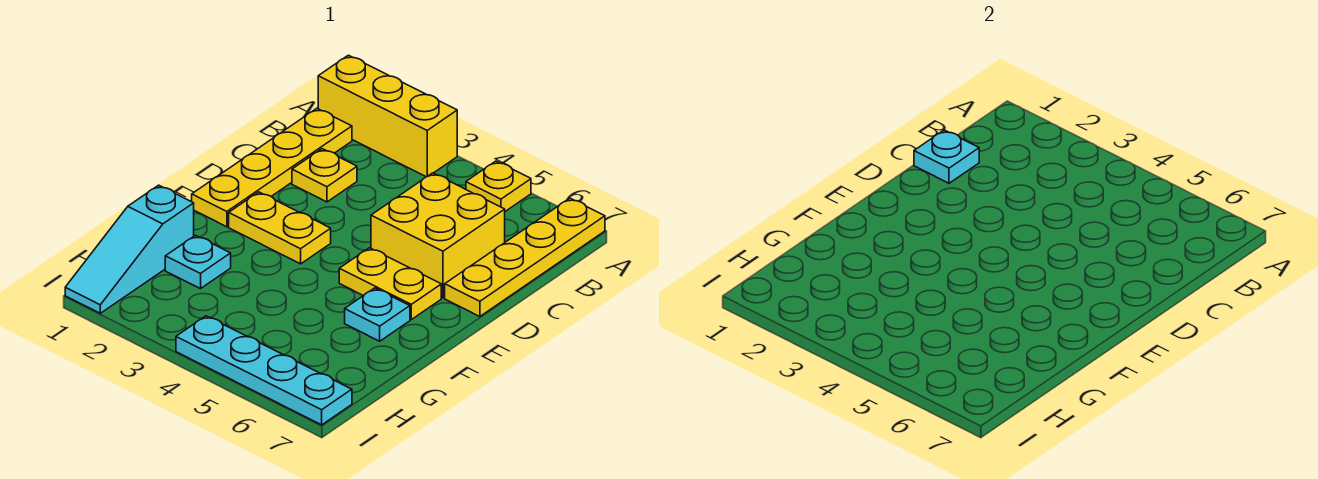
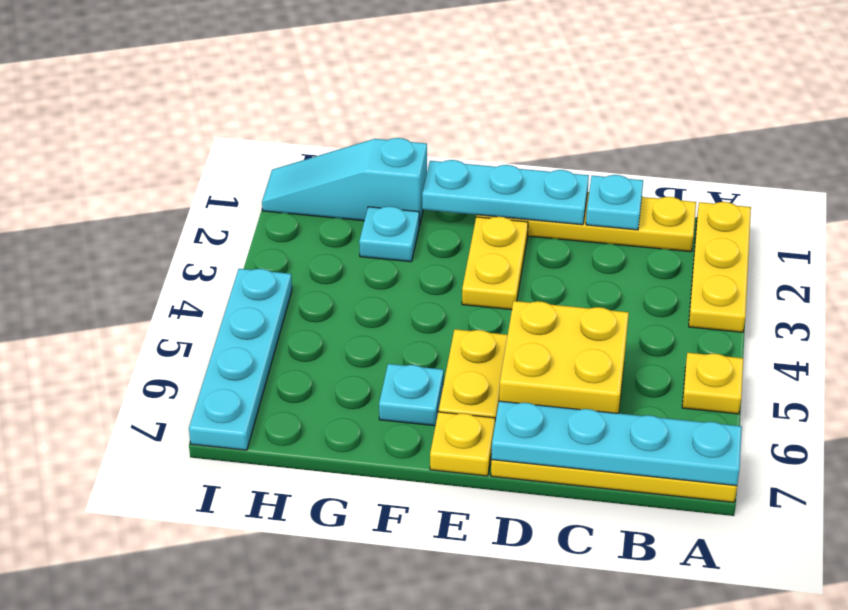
yellow brick A1:A3 level 1 -> yellow plate A1:A3 level 1
none -> cyan plate A7:D7 level 2
yellow plate C2 level 1 -> yellow plate E7 level 1
none -> cyan plate D1:F1 level 2

